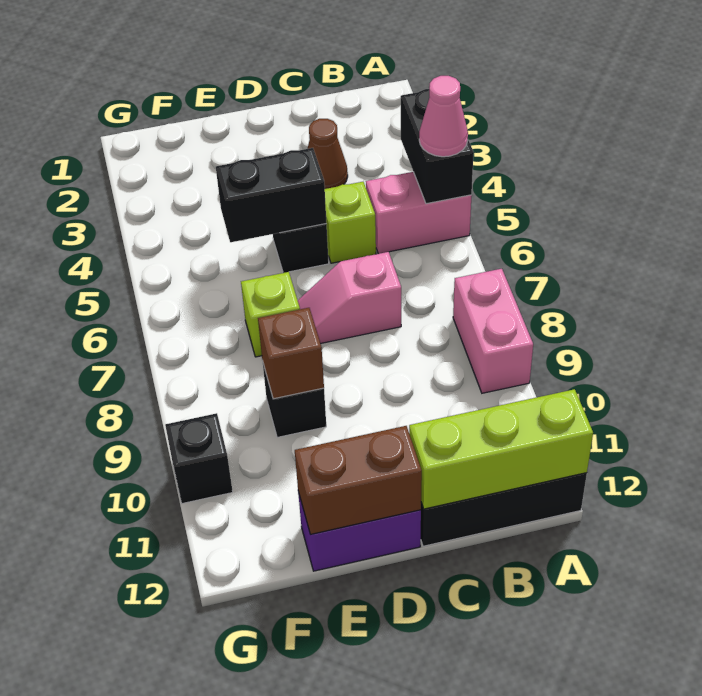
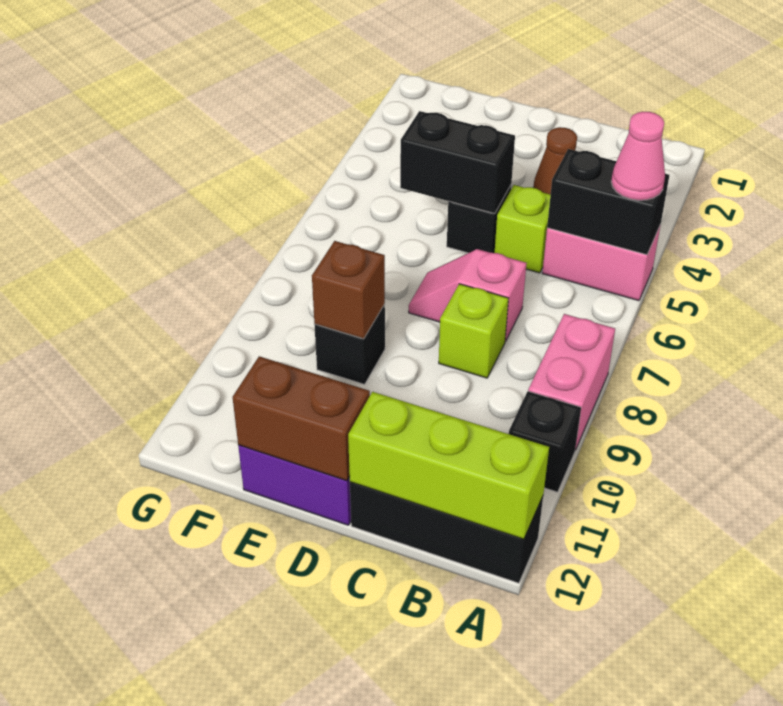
black brick A4:A5 level 2 -> black brick A5:B5 level 2
lime brick E7 level 1 -> lime brick C8 level 1
black brick G10 level 1 -> black brick A10 level 1

